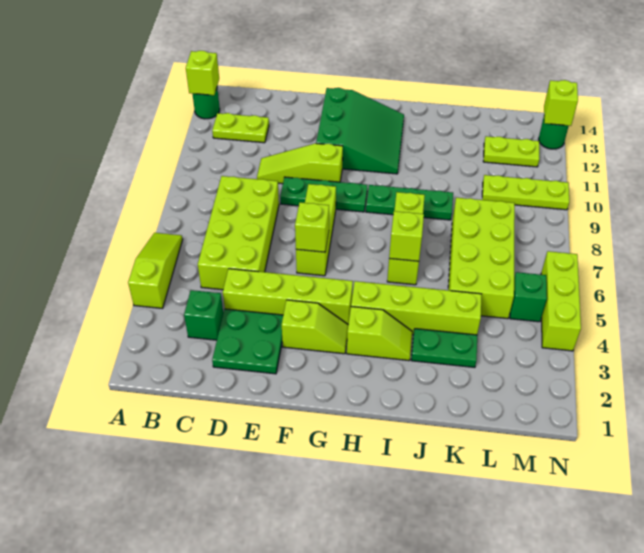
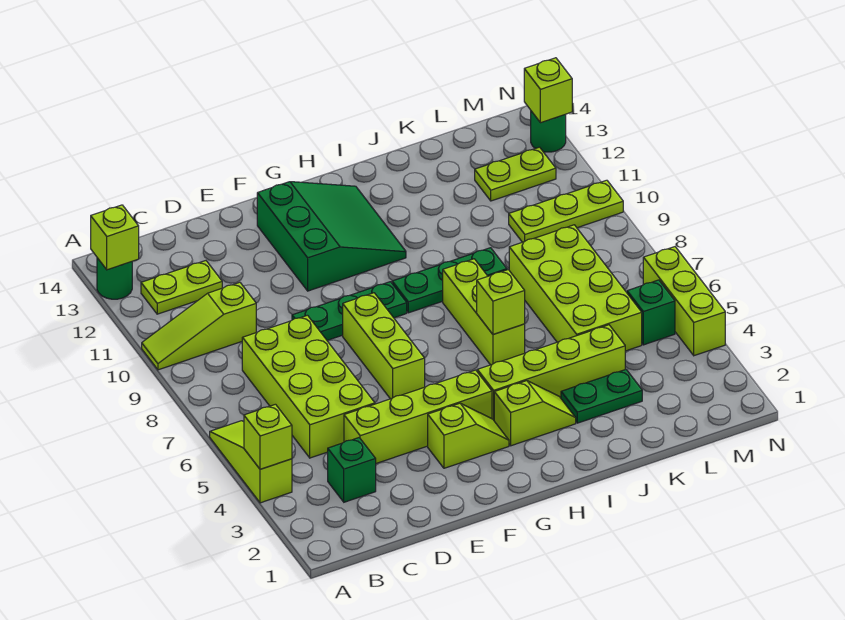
green plate D2:E3 level 1 -> none
lime slope D10:F10 level 1 top F -> lime slope A10:C10 level 1 top C
lime brick F6 level 2 -> lime brick A4 level 2

